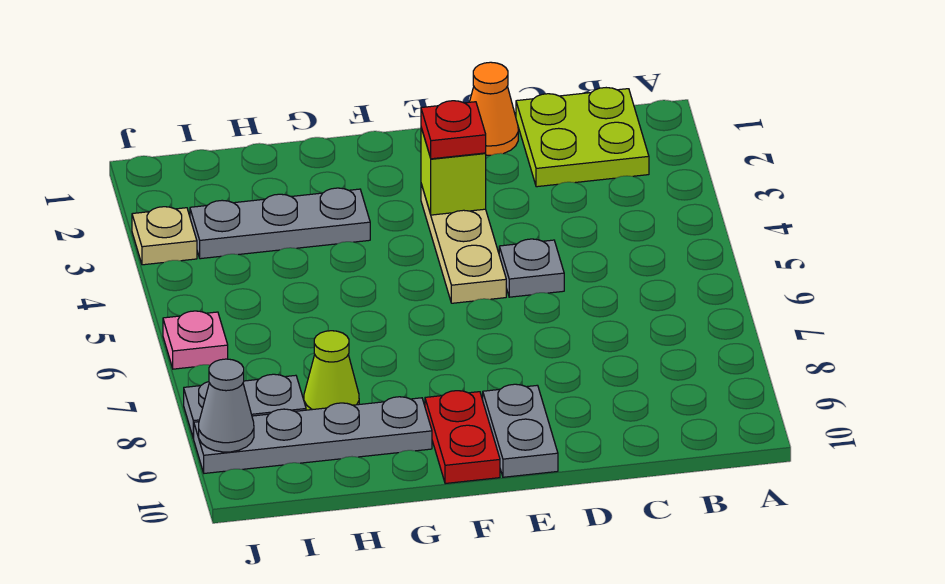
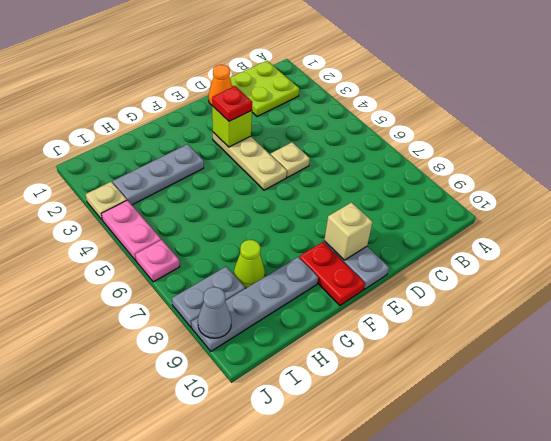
grey plate D5 level 1 -> tan plate D5 level 1
none -> tan brick E9 level 2
none -> pink plate J4:J5 level 1

